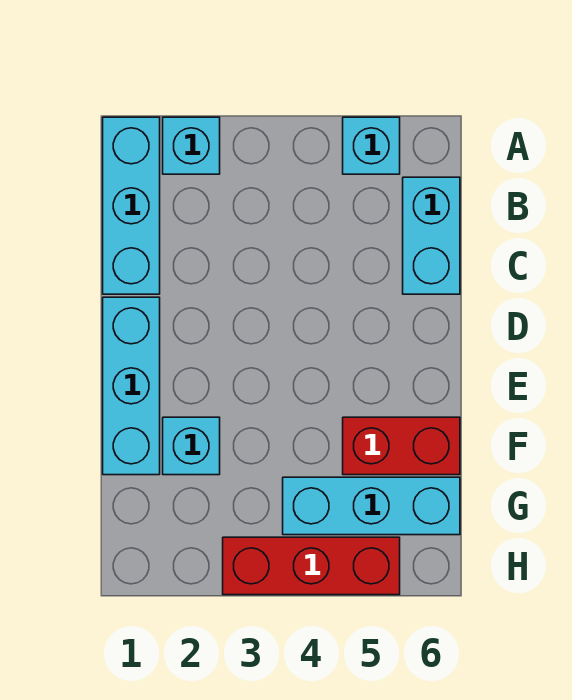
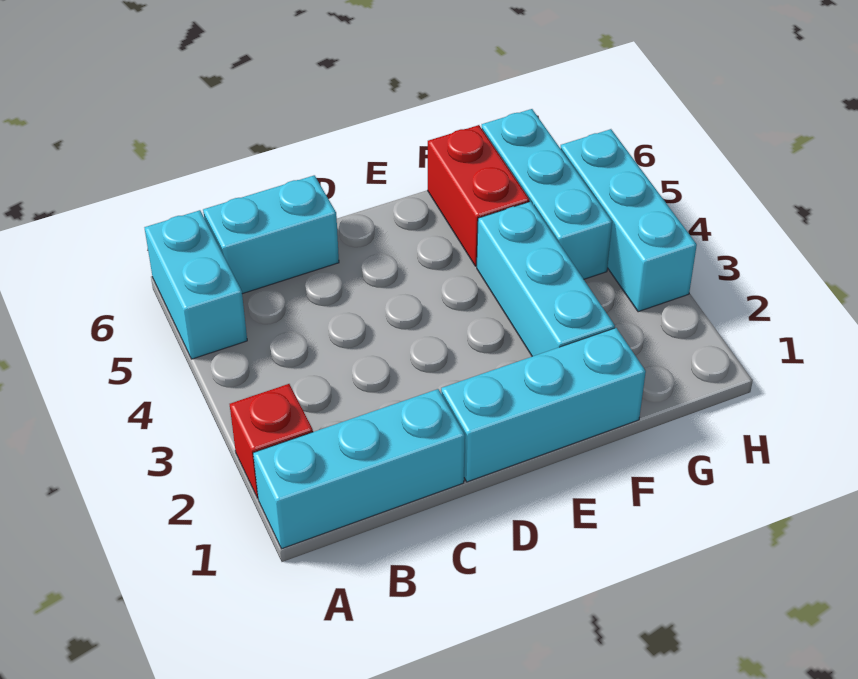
cyan brick A2 level 1 -> red brick A2 level 1
cyan brick A5 level 1 -> cyan brick A5:A6 level 1
cyan brick F2 level 1 -> cyan brick F2:F4 level 1
red brick H3:H5 level 1 -> cyan brick H3:H5 level 1

